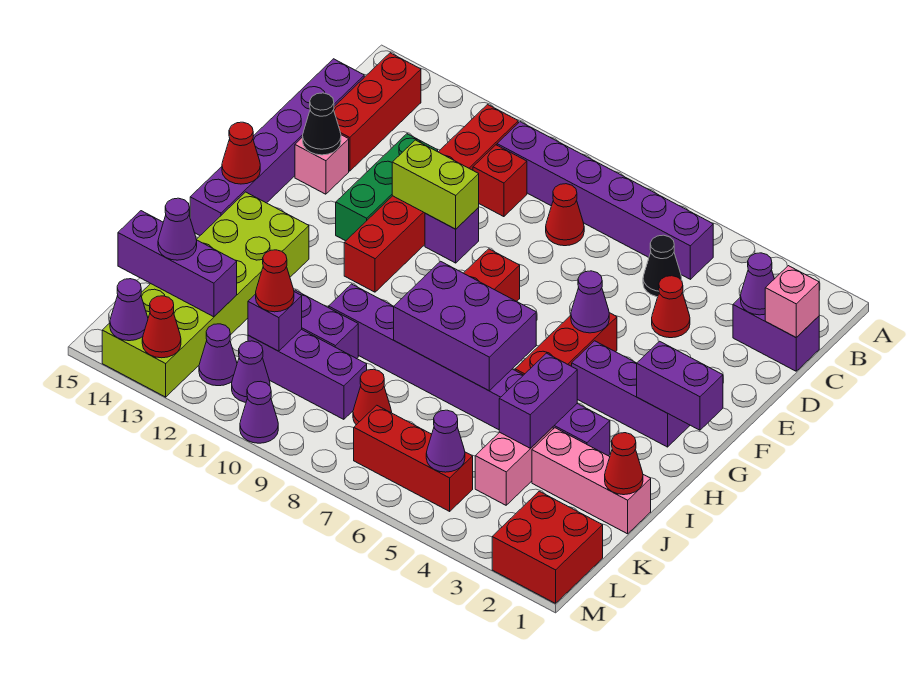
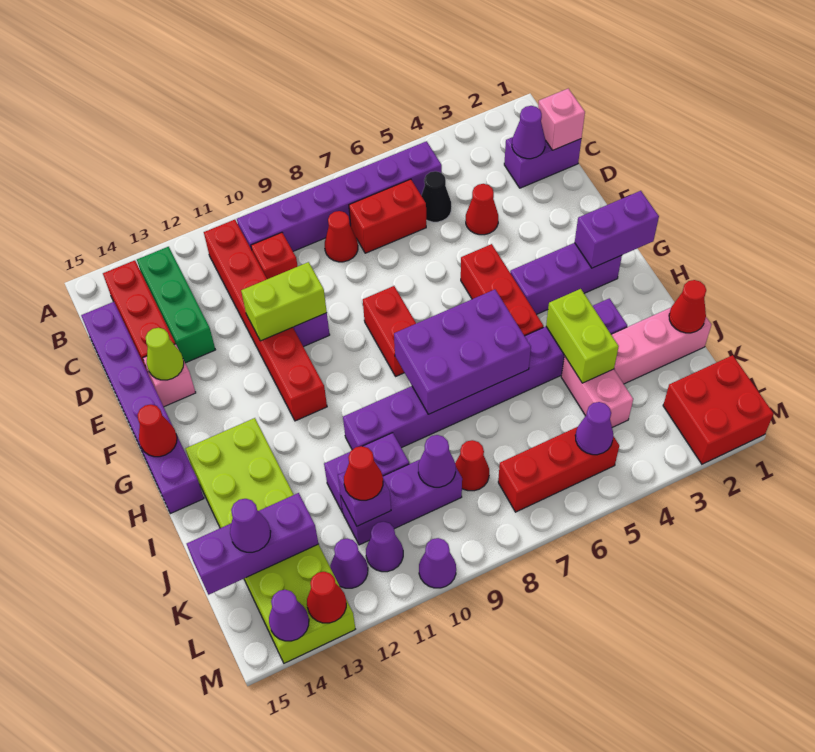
none -> red brick C6:C7 level 1
green brick D12:F12 level 1 -> green brick B13:D13 level 1
black cone E14 level 2 -> lime cone E14 level 2
purple cone F5 level 2 -> purple cone K9 level 2
purple brick I4:J4 level 2 -> lime brick I4:J4 level 2

